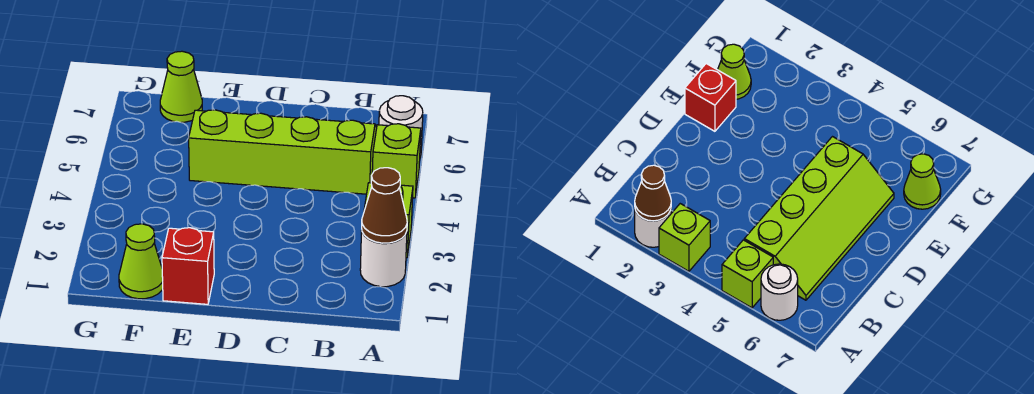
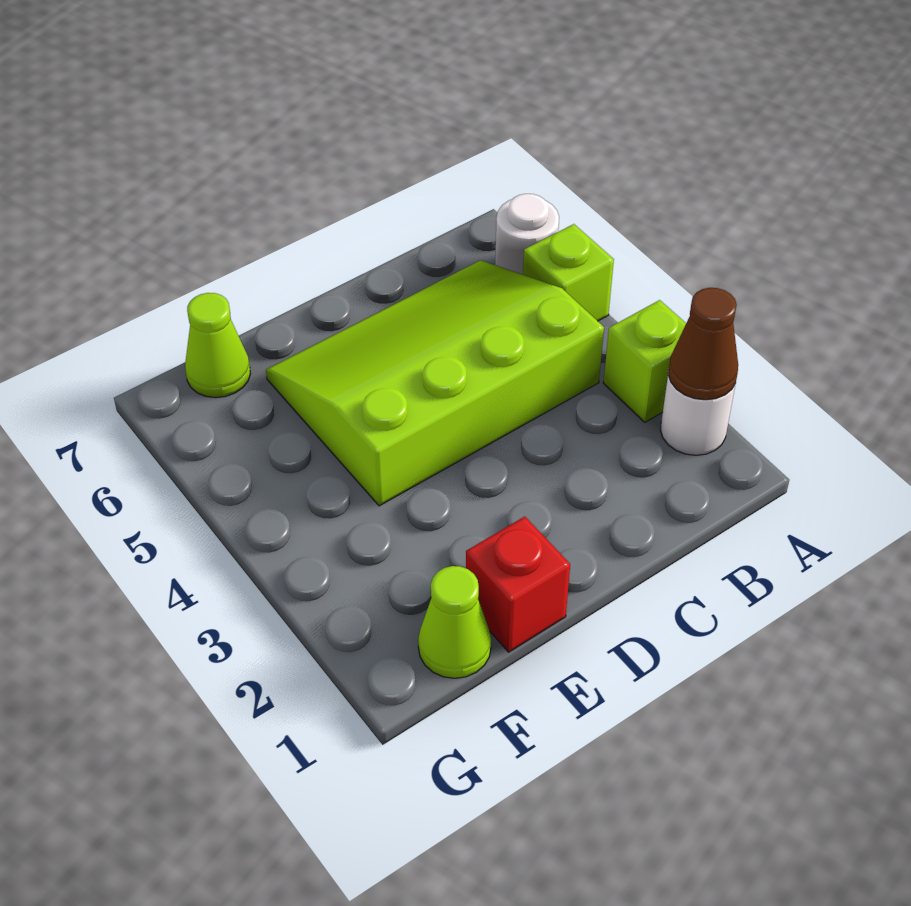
lime slope B5:E6 level 1 top 5 -> lime slope B4:E6 level 1 top 4

